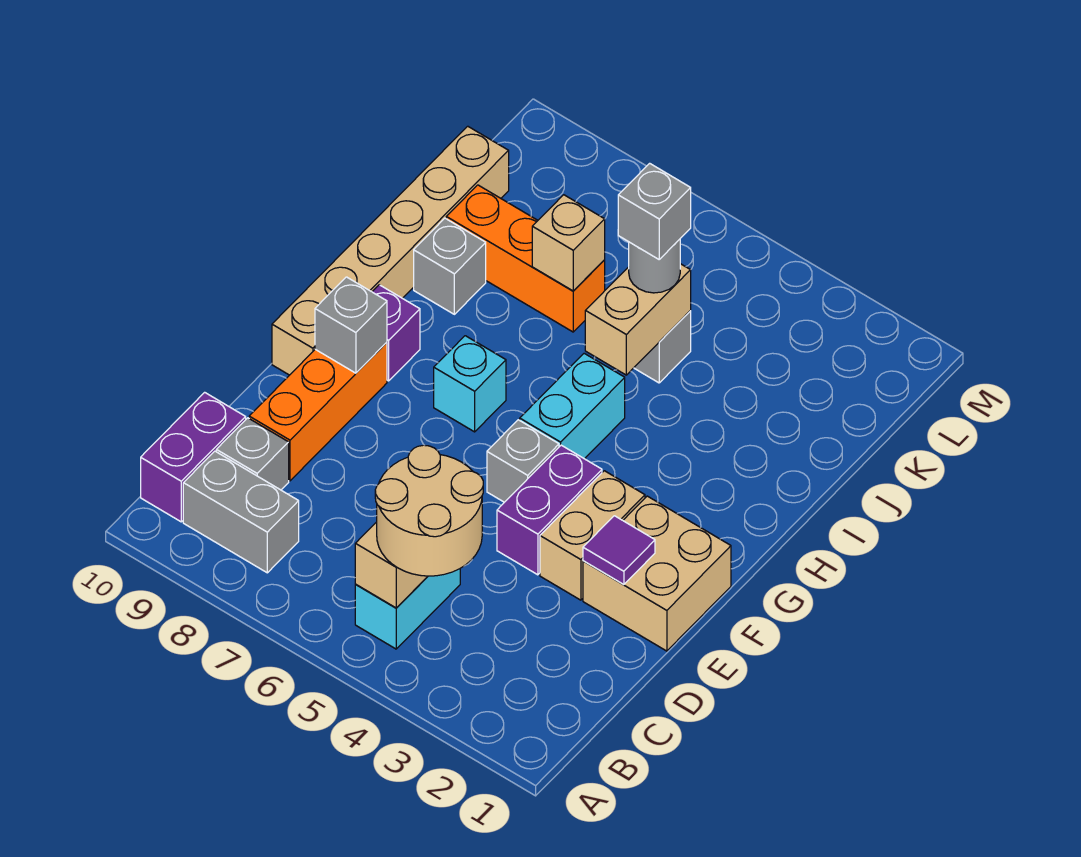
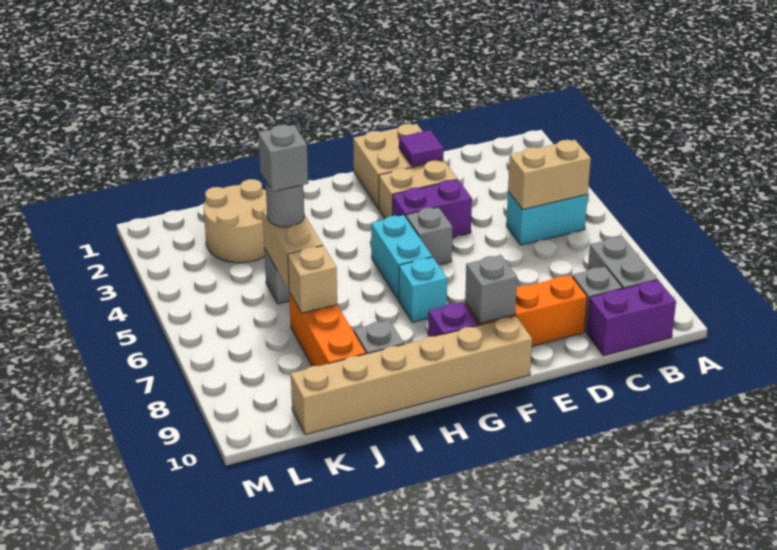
tan round brick B4:C5 level 3 -> tan round brick J2:K3 level 1
cyan brick G5:H5 level 1 -> cyan brick G5:G6 level 1
tan brick I5:J5 level 2 -> tan brick J5:J6 level 2

